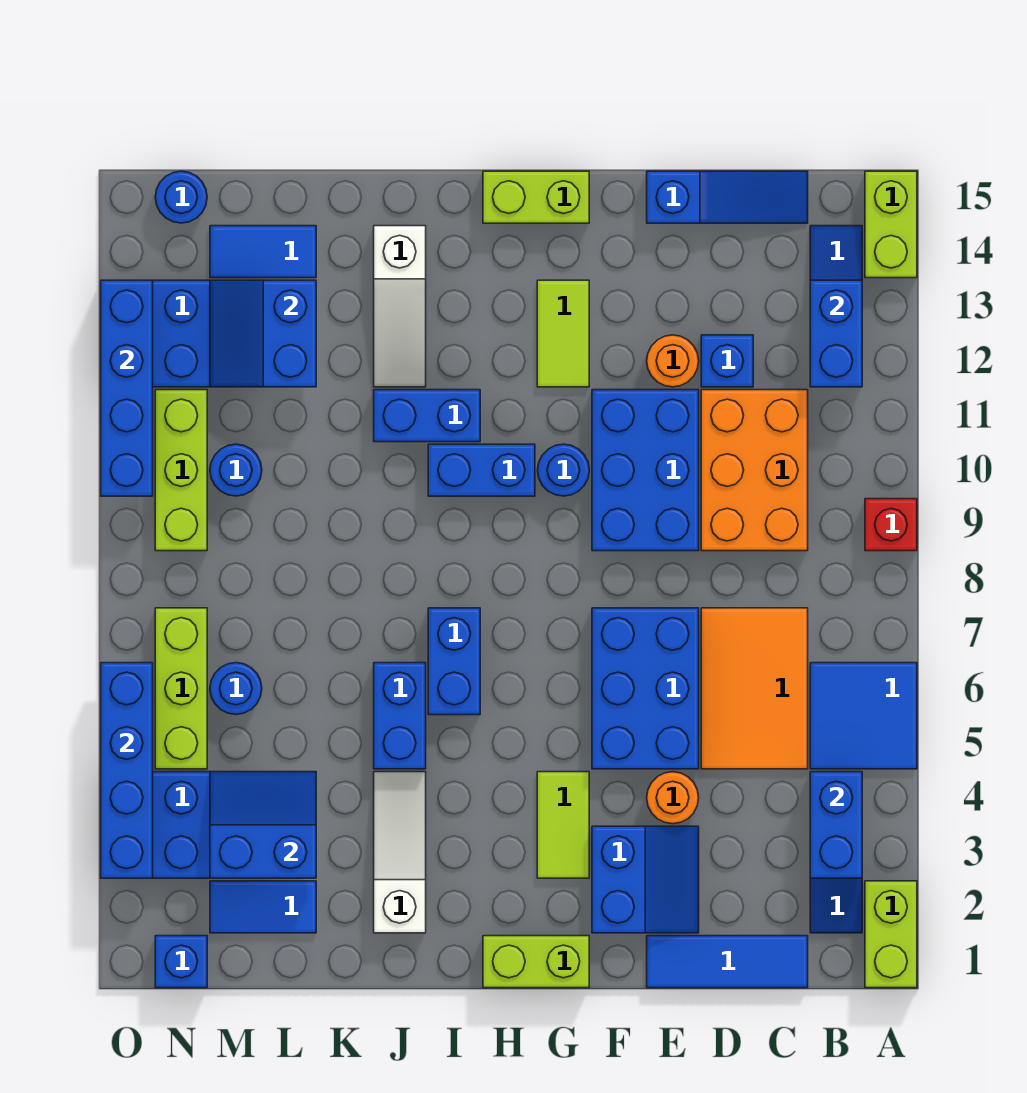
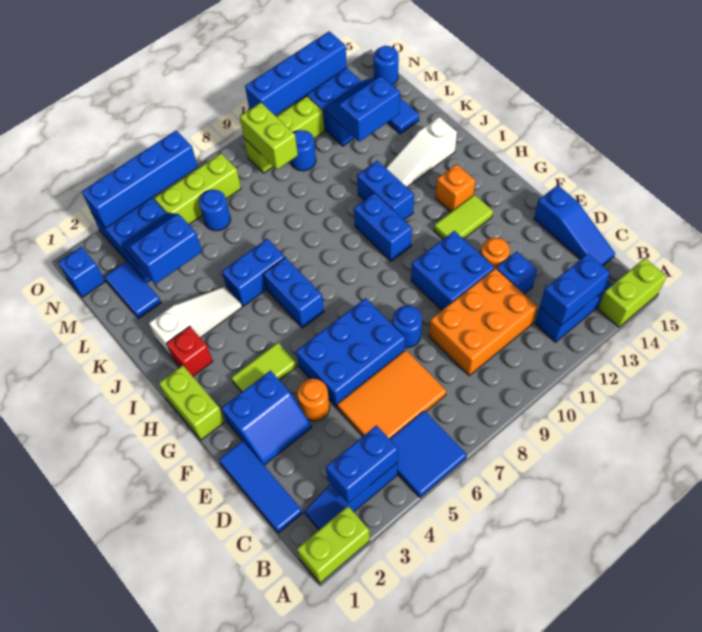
red brick A9 level 1 -> red brick I2 level 1
blue brick E9:F11 level 1 -> blue brick E10:F11 level 1
blue round brick G10 level 1 -> blue round brick E8 level 1
lime brick G15:H15 level 1 -> lime brick M9:N9 level 2
none -> orange brick H13 level 1
blue brick I6:I7 level 1 -> blue brick H6:I6 level 1
blue slope L3:M4 level 2 top 3 -> blue slope L3:M4 level 2 top L

